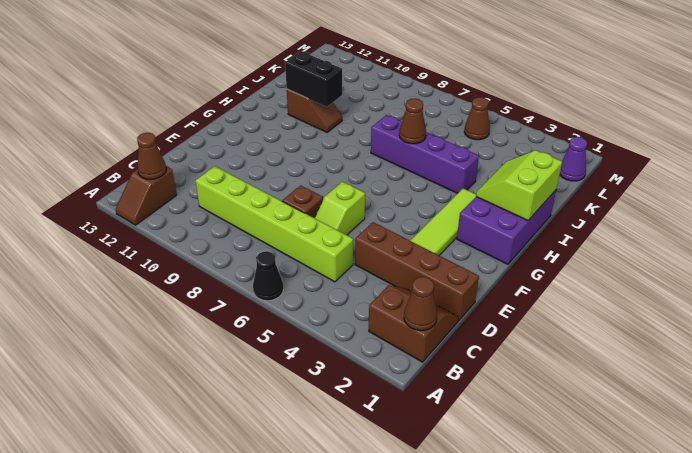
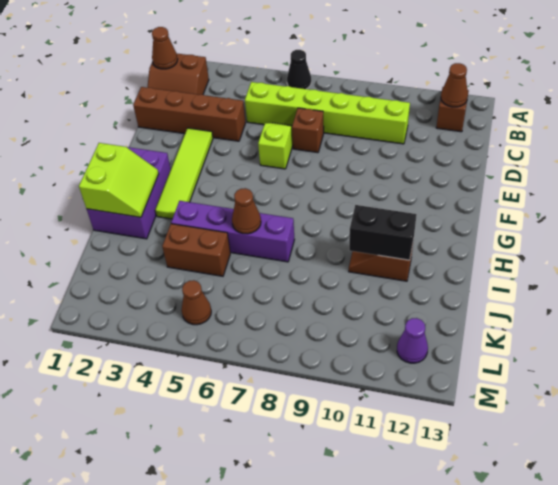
none -> brown brick J4:J5 level 1
purple cone L1 level 1 -> purple cone L12 level 1

